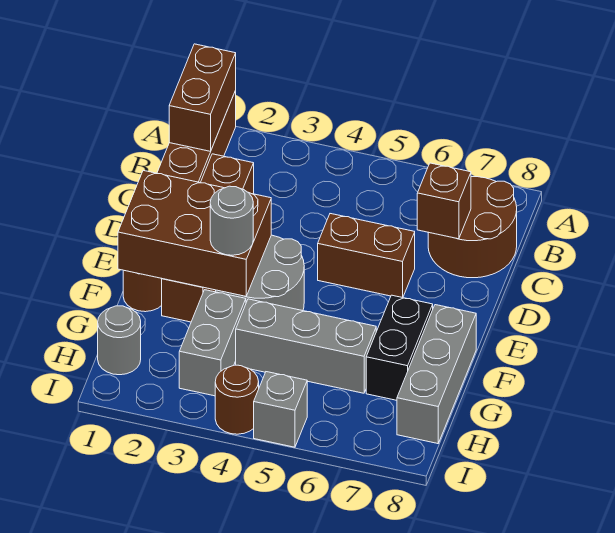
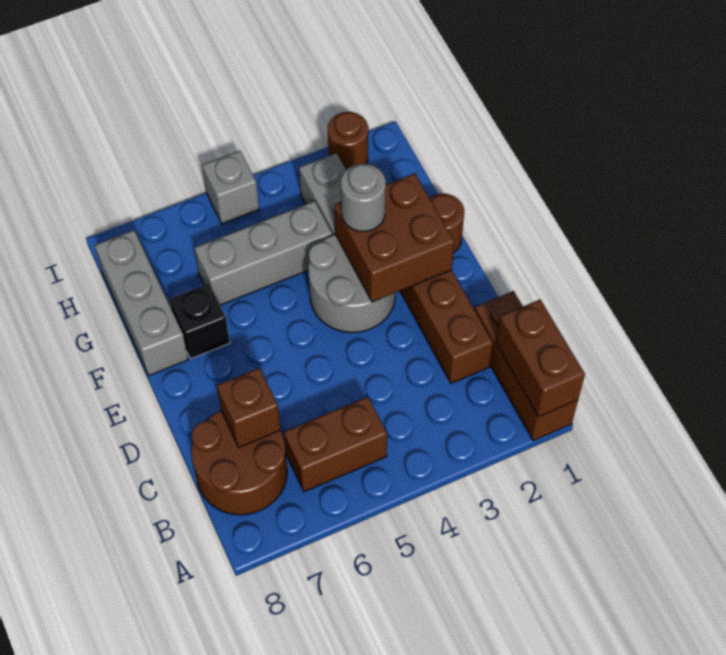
brown brick D5:D6 level 1 -> brown brick B5:B6 level 1
brown brick E1:F3 level 2 -> brown brick E2:F3 level 2
black brick F7:G7 level 1 -> black brick F7 level 1
grey round brick H1 level 1 -> none
brown round brick I4 level 1 -> brown round brick I2 level 1

